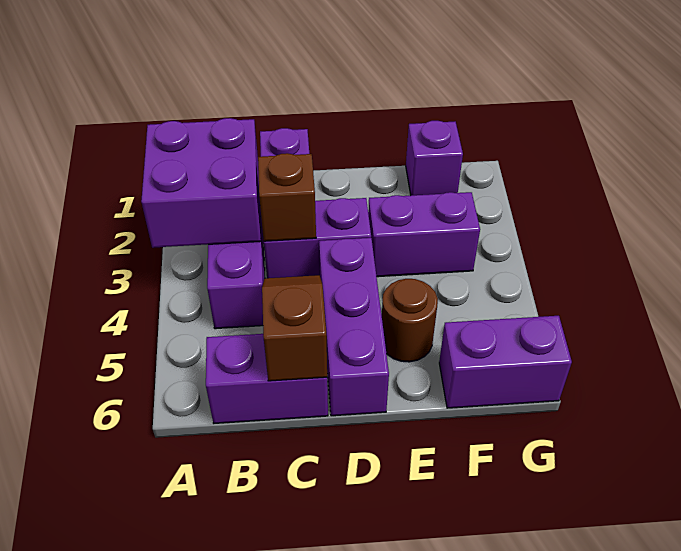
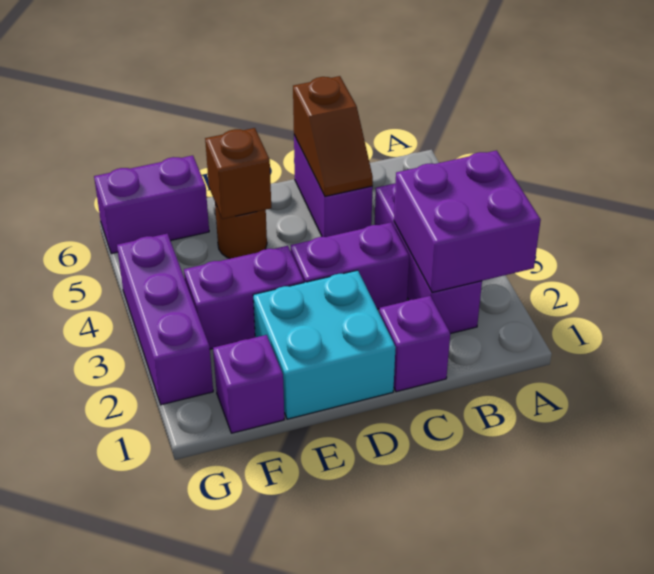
purple brick B6:C6 level 1 -> purple brick C5:C6 level 1
brown brick C3 level 2 -> brown brick E5 level 2
none -> cyan brick D1:E2 level 1
purple brick D4:D6 level 1 -> purple brick G2:G4 level 1

